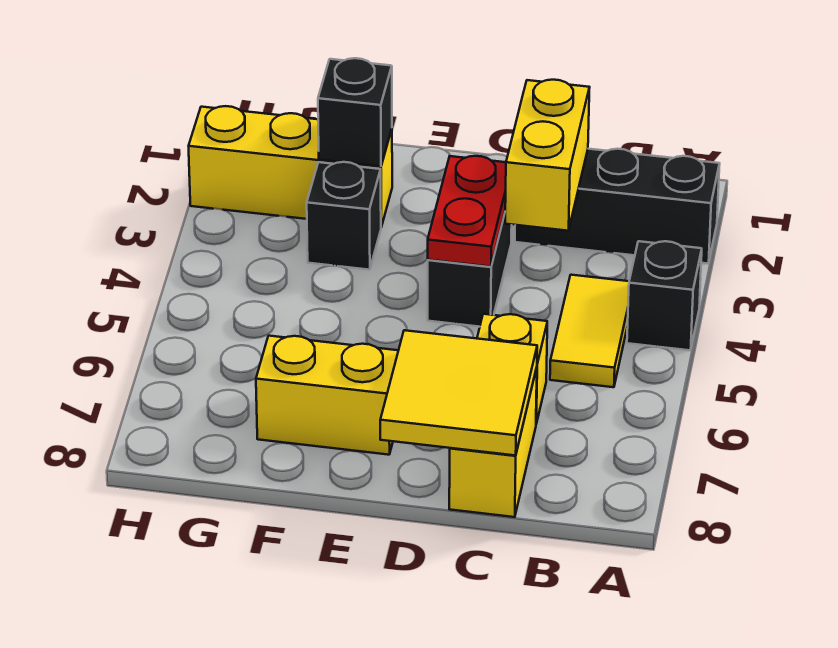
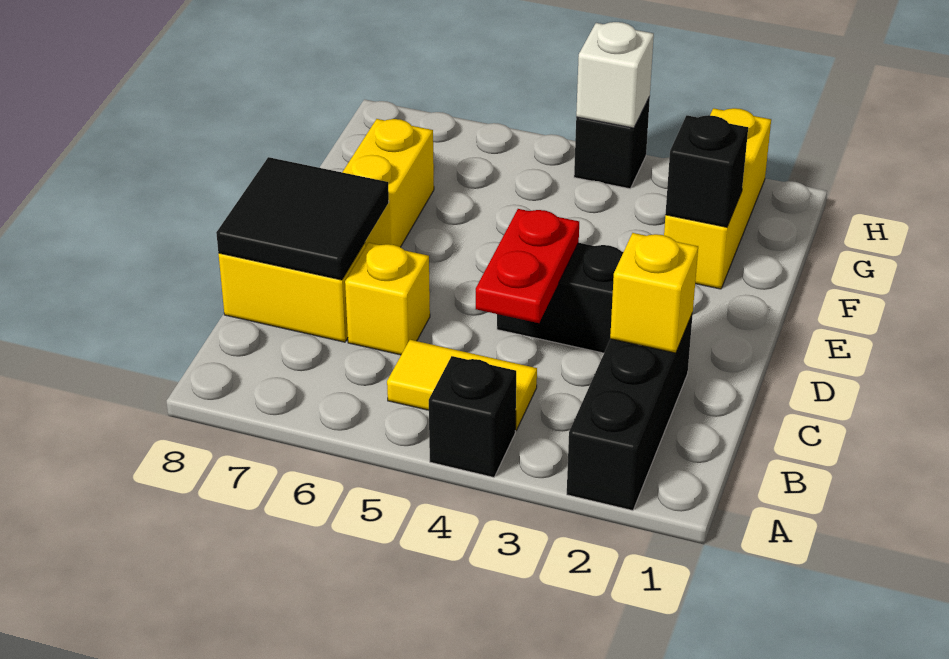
yellow brick C2:C3 level 2 -> yellow brick C2 level 2
yellow tile C7:D8 level 2 -> black tile C7:D8 level 2
red plate D3:D4 level 2 -> red plate C4:D4 level 2
black brick F3 level 1 -> black brick H4 level 1
none -> white brick H4 level 2

